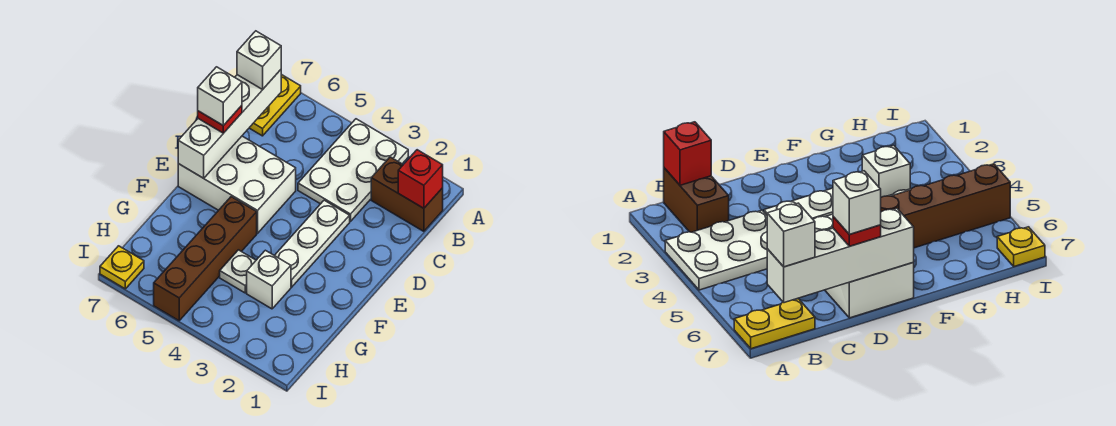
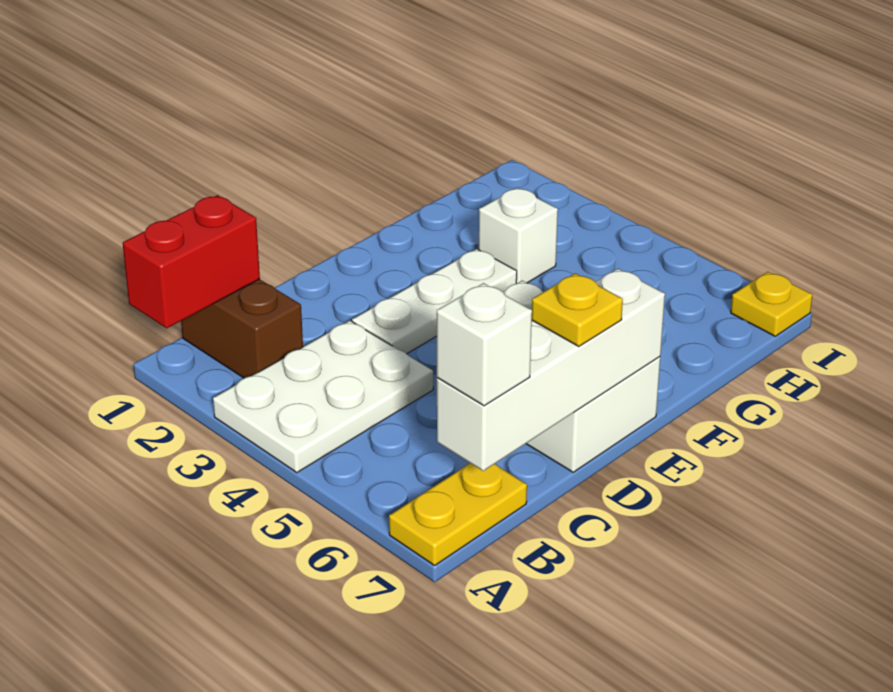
red brick B1 level 2 -> red brick A1:B1 level 2
red plate D7 level 3 -> yellow plate D7 level 3
white brick D7 level 4 -> none
brown brick F5:I5 level 1 -> none
white plate G4 level 1 -> none

